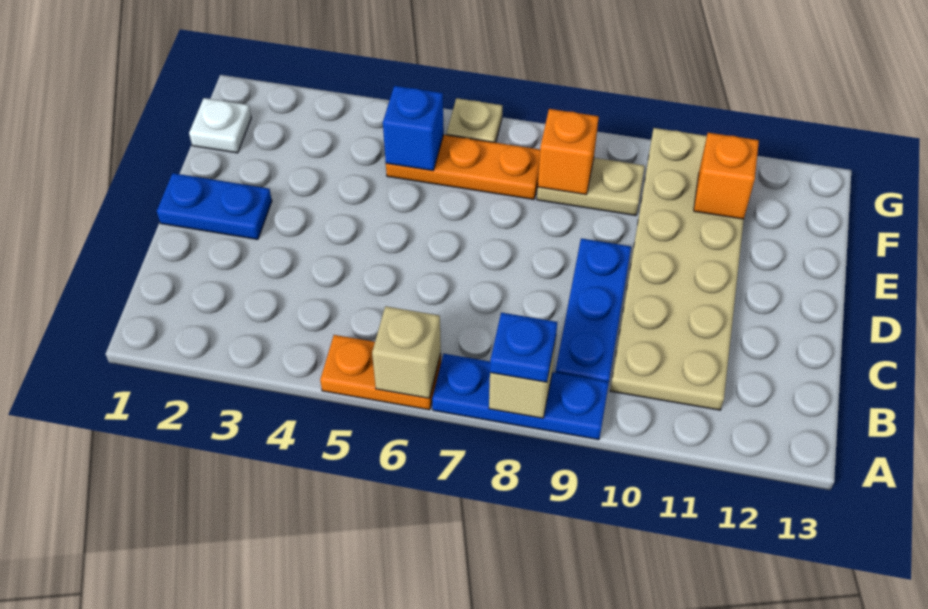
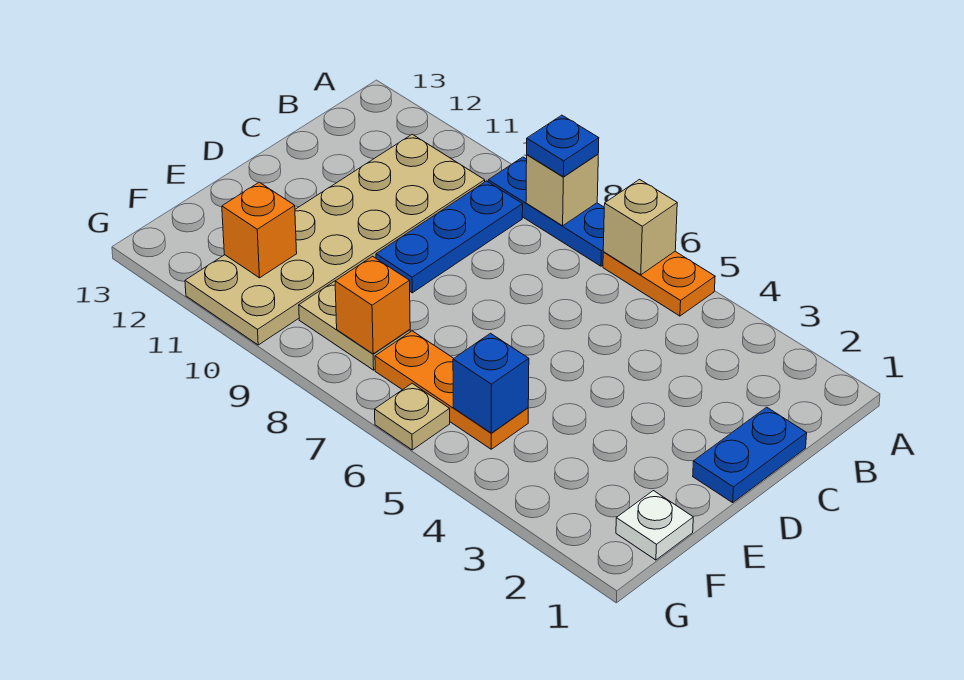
blue plate D1:D2 level 1 -> blue plate C1:D1 level 1

